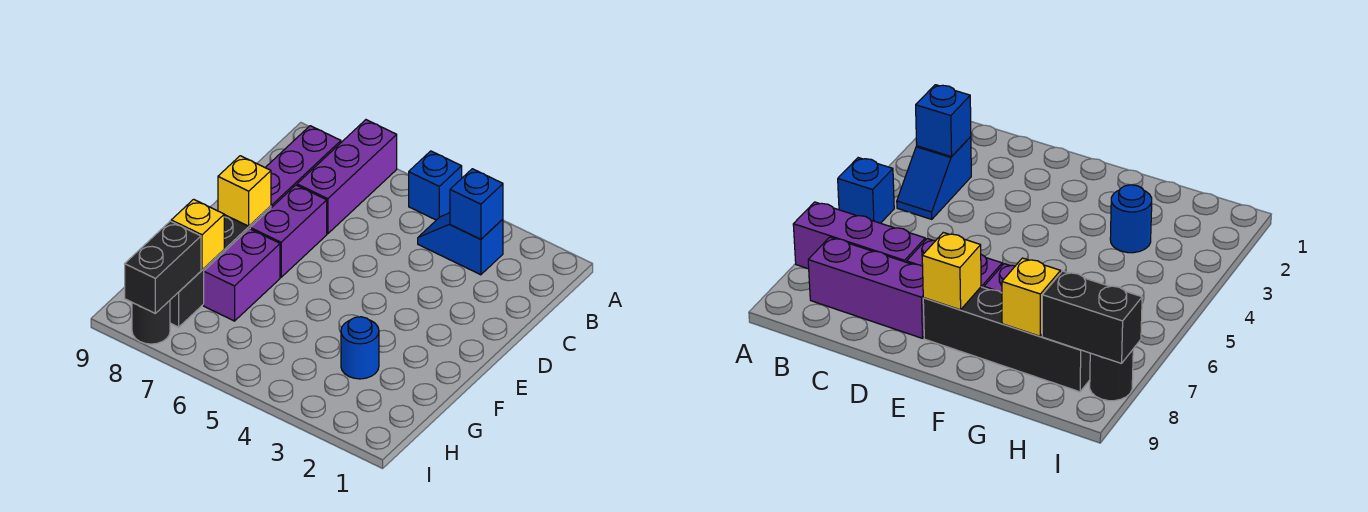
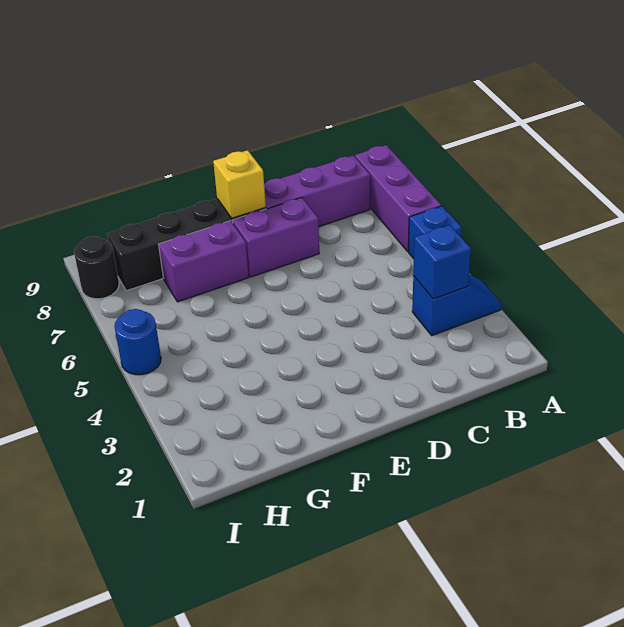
purple brick A7:C7 level 1 -> purple brick A6:A8 level 1
blue slope B3:B4 level 1 top 3 -> blue slope A3:B3 level 1 top B
blue round brick G3 level 1 -> blue round brick I5 level 1
yellow brick G8 level 2 -> none
black brick H8:I8 level 2 -> none

